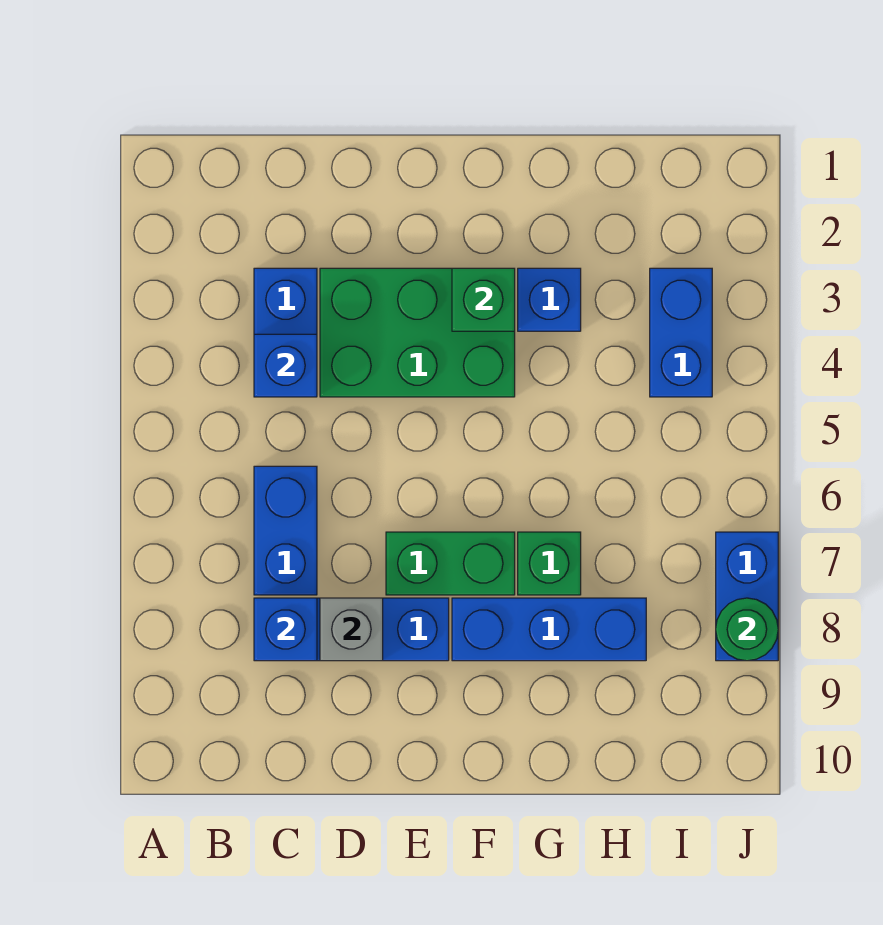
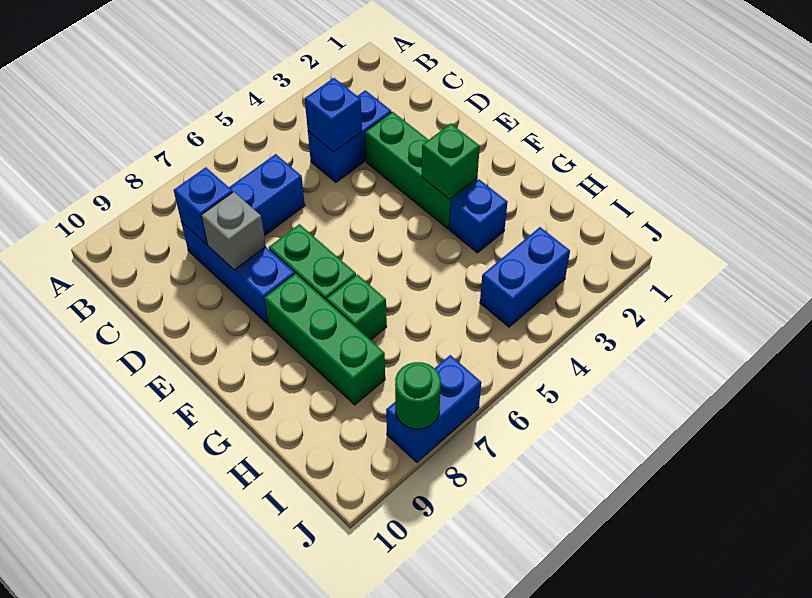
green brick D3:F4 level 1 -> green brick D3:F3 level 1
blue brick F8:H8 level 1 -> green brick F8:H8 level 1

